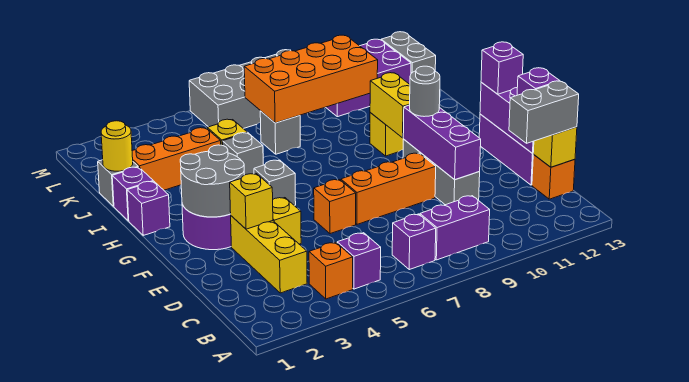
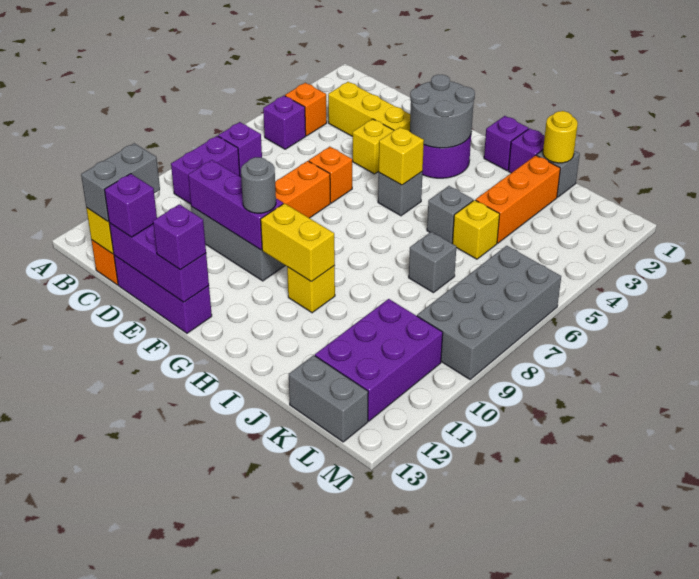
yellow brick E3 level 2 -> yellow brick G5 level 2
orange brick J7:K10 level 2 -> none

